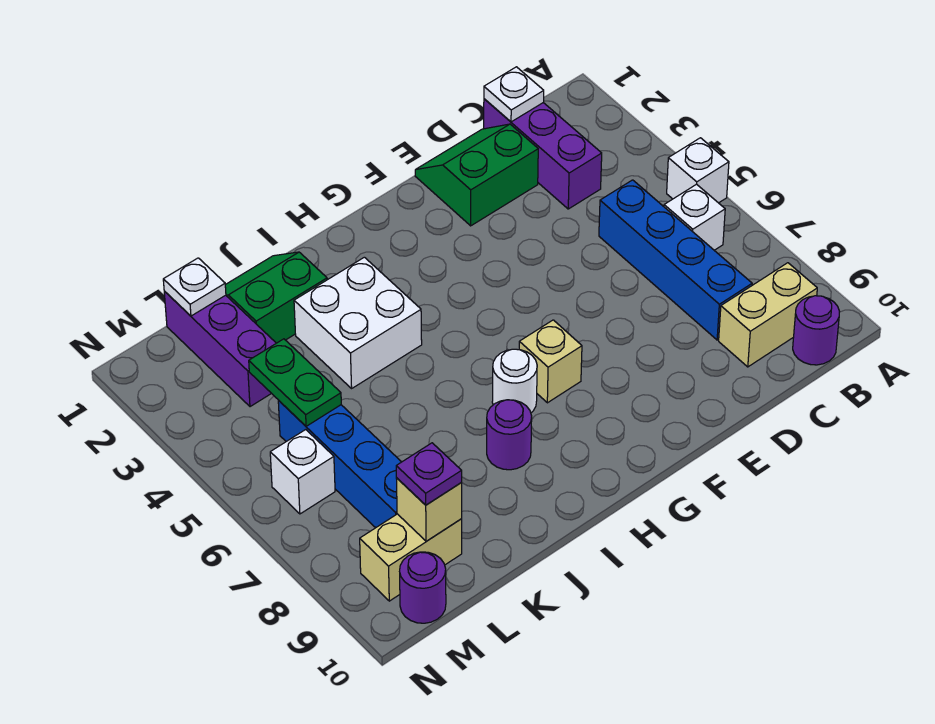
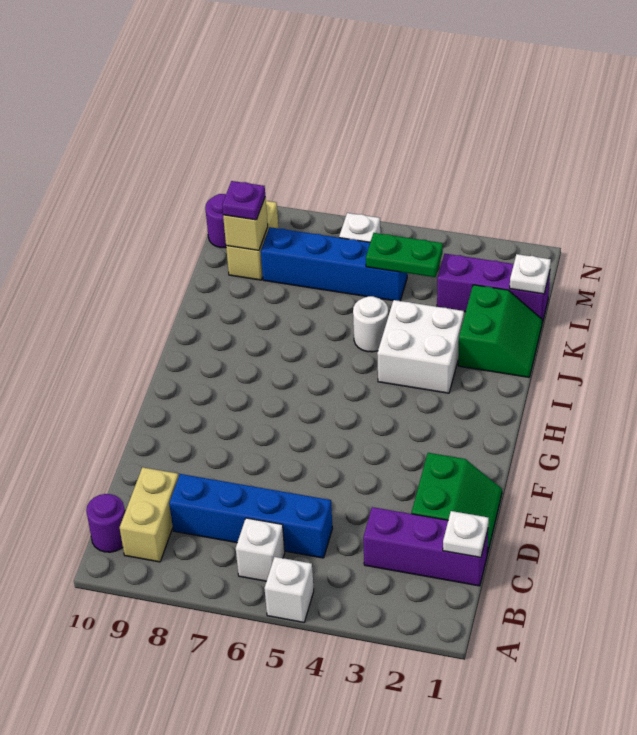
tan brick G7 level 1 -> none
white round brick H7 level 1 -> white round brick J5 level 1
purple round brick I8 level 1 -> none

